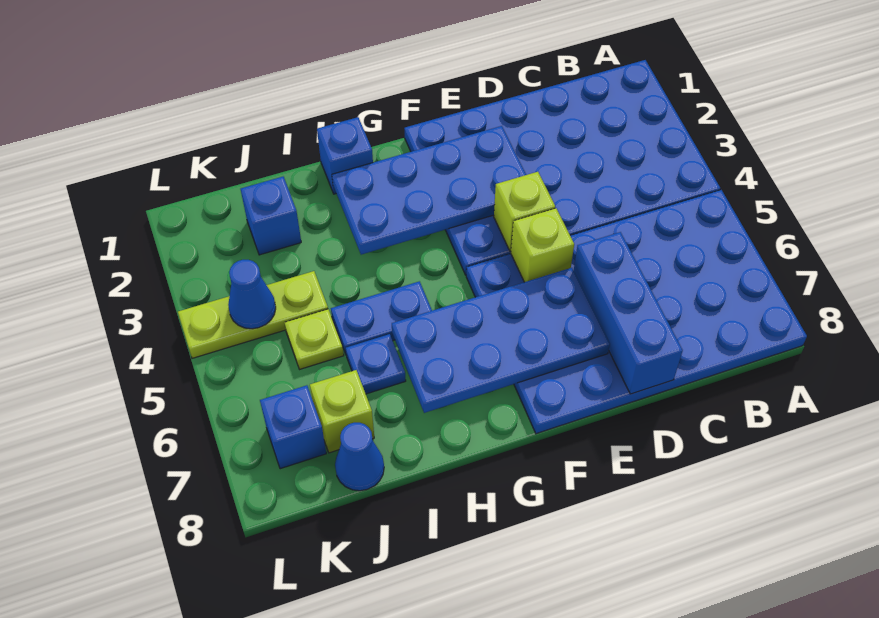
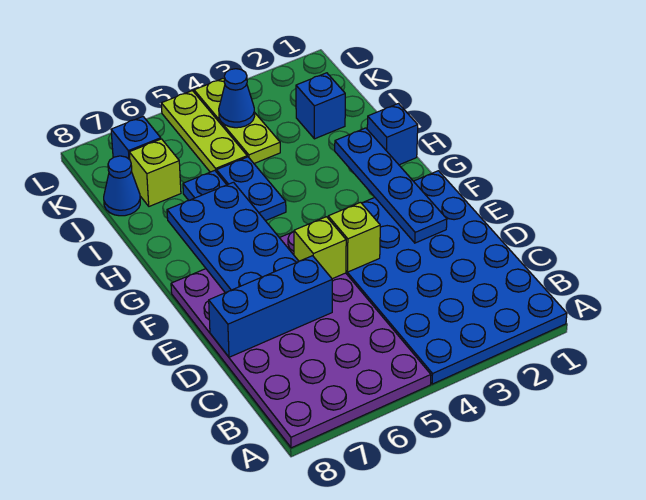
blue plate A5:F8 level 1 -> purple plate A5:F8 level 1
blue plate E2:H3 level 2 -> blue plate E2:H2 level 2
lime plate J5 level 1 -> lime plate J5:L5 level 1

